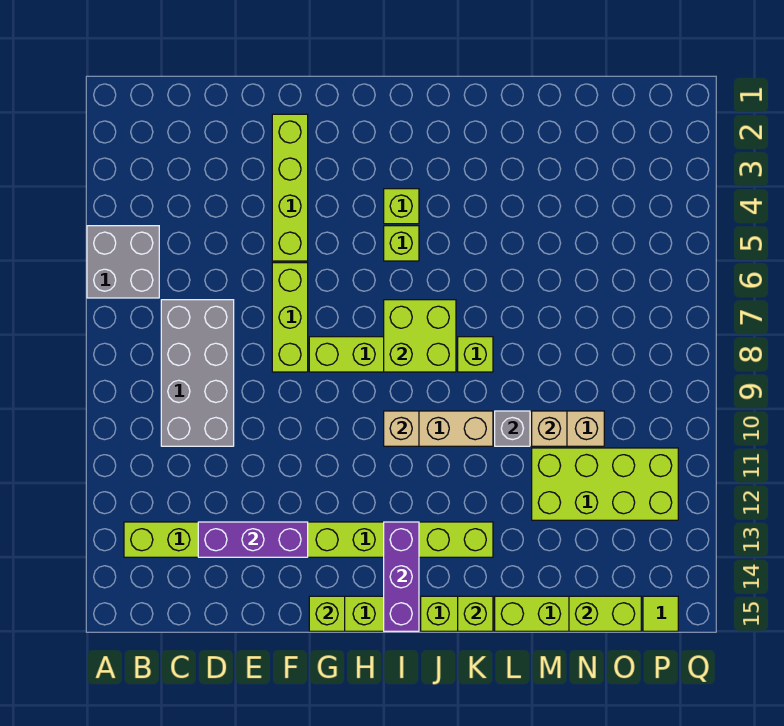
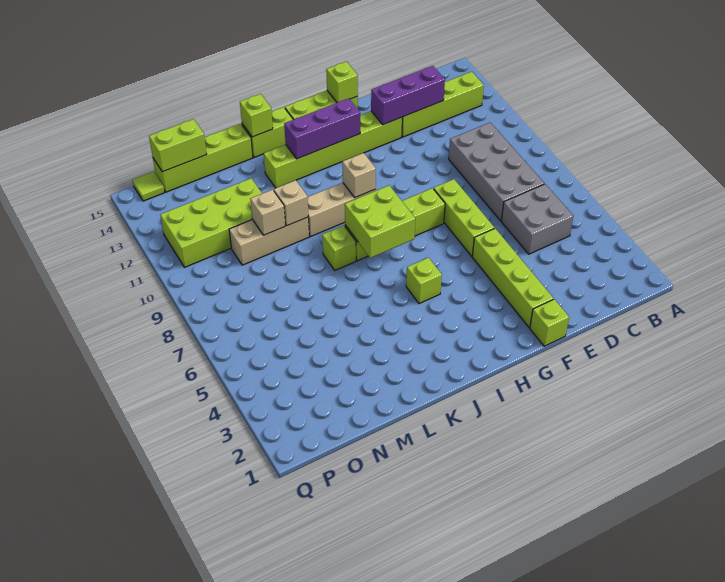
grey brick A5:B6 level 1 -> grey brick C5:D6 level 1
lime brick I4 level 1 -> lime brick F1 level 1
purple brick I13:I15 level 2 -> purple brick H13:J13 level 2
grey brick L10 level 2 -> tan brick L10 level 2

